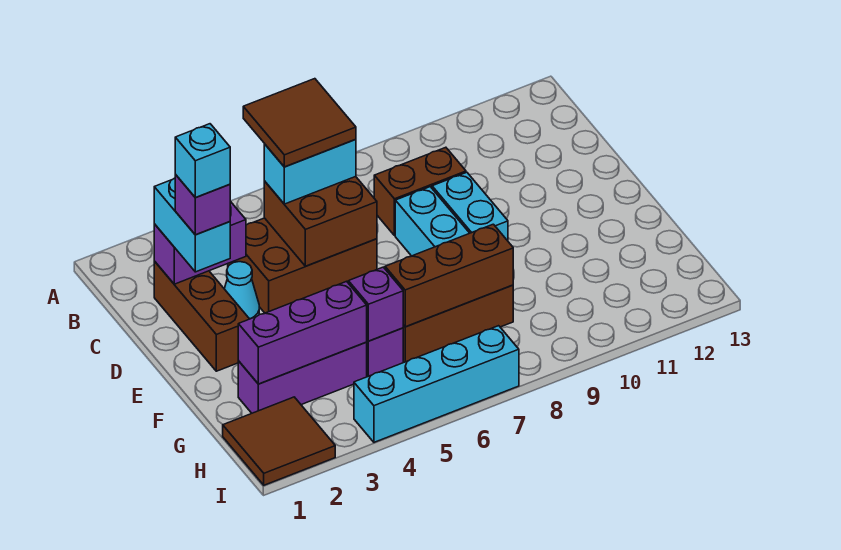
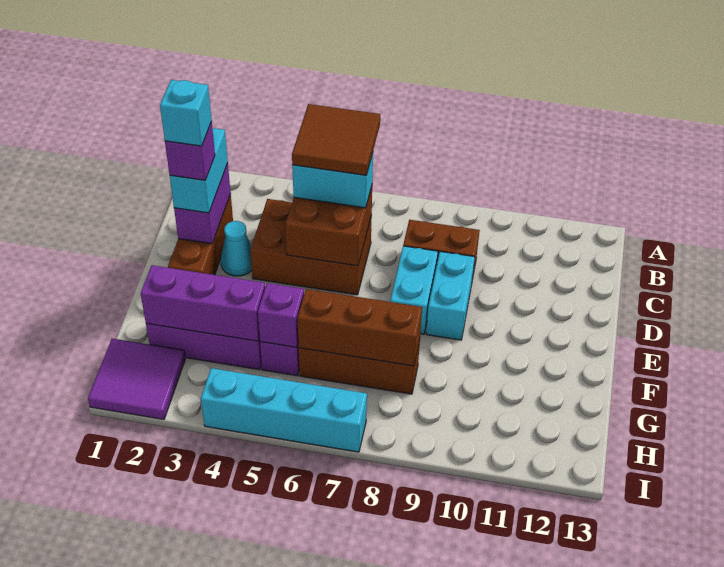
purple brick C2:C3 level 2 -> purple brick C2:D2 level 2
brown tile H1:I2 level 1 -> purple tile H1:I2 level 1

